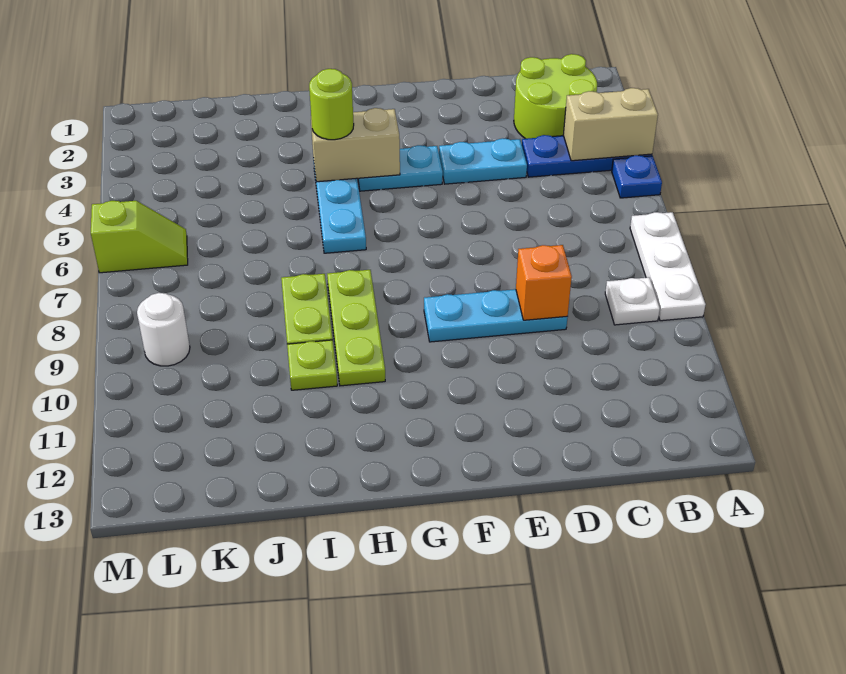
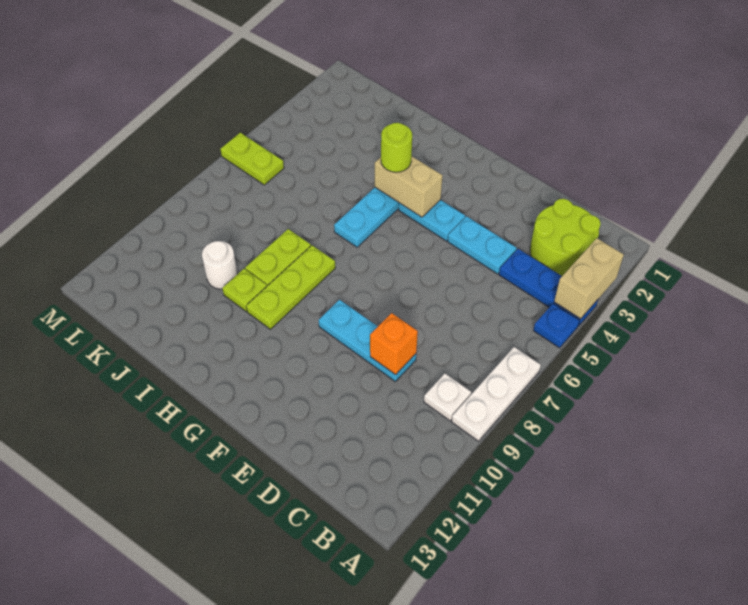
tan brick A4:B4 level 2 -> tan brick A3:A4 level 2
lime slope L6:M6 level 1 top M -> lime plate L6:M6 level 1
white round brick L9 level 1 -> white round brick J10 level 1

